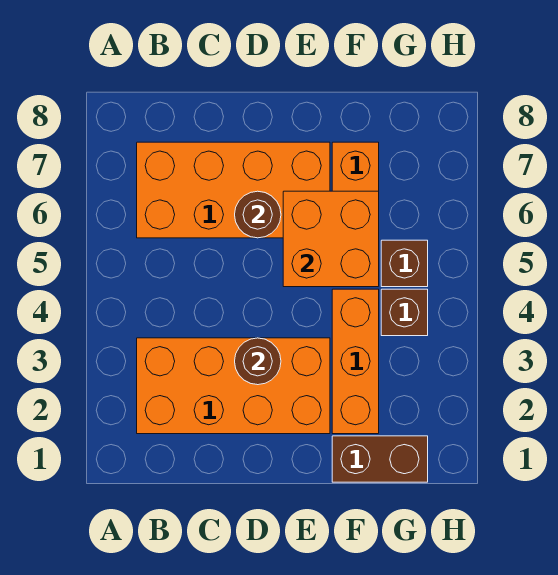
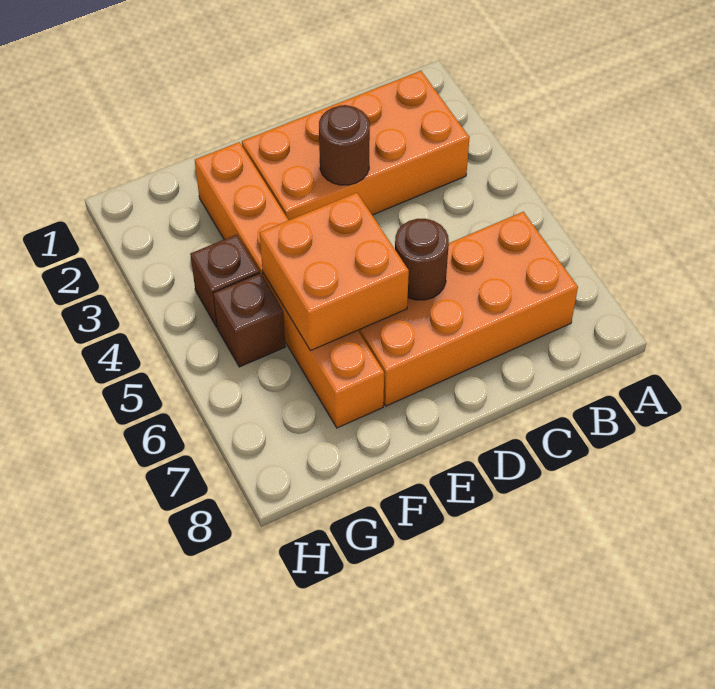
brown brick F1:G1 level 1 -> none

